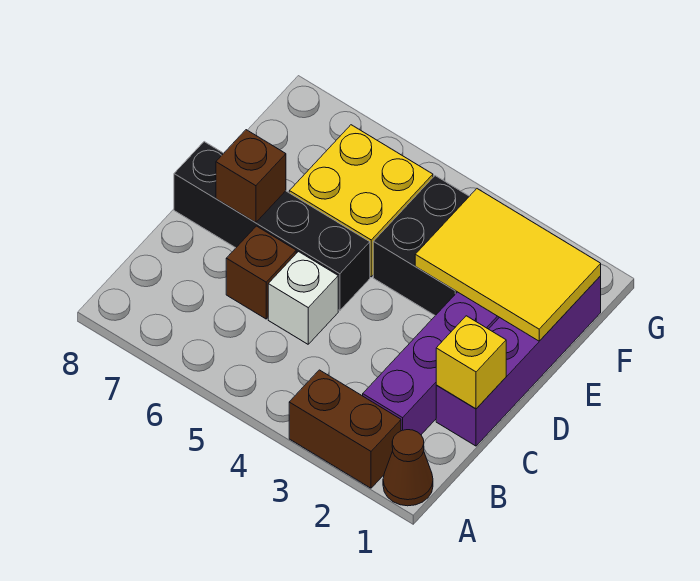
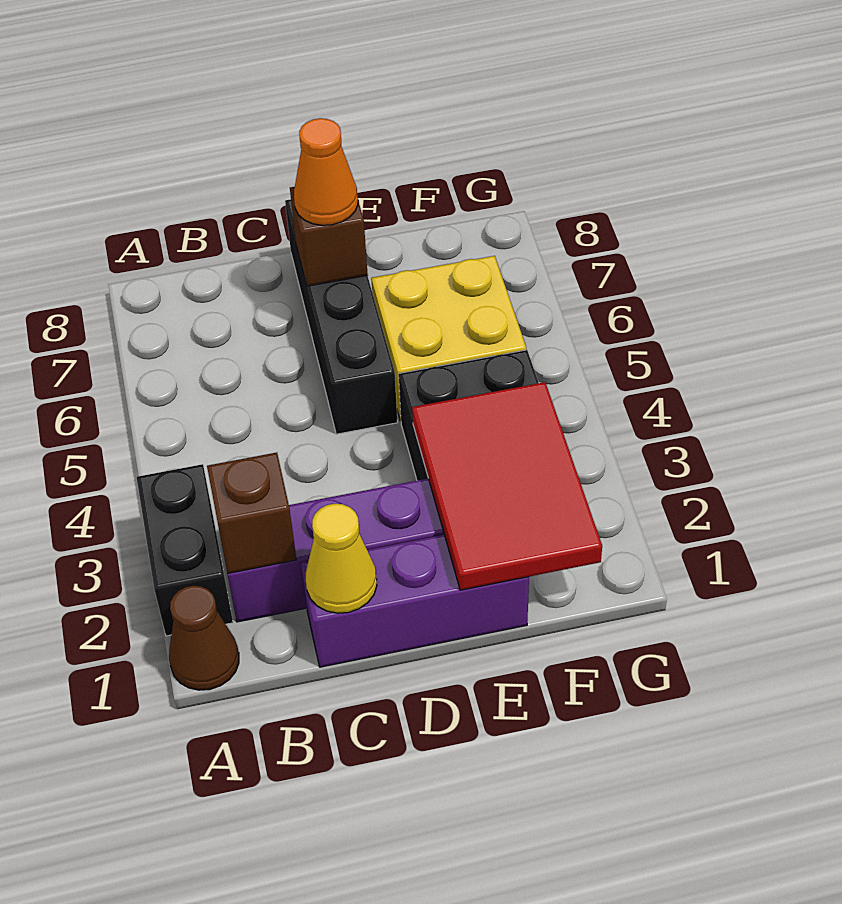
brown brick A2:A3 level 1 -> black brick A2:A3 level 1
purple brick C1:F1 level 1 -> purple brick C1:E1 level 1
yellow brick C1 level 2 -> yellow cone C1 level 2
white brick C5 level 1 -> none
brown brick C6 level 1 -> brown brick B2 level 2
none -> orange cone D7 level 3
yellow tile E1:F3 level 2 -> red tile E1:F3 level 2

